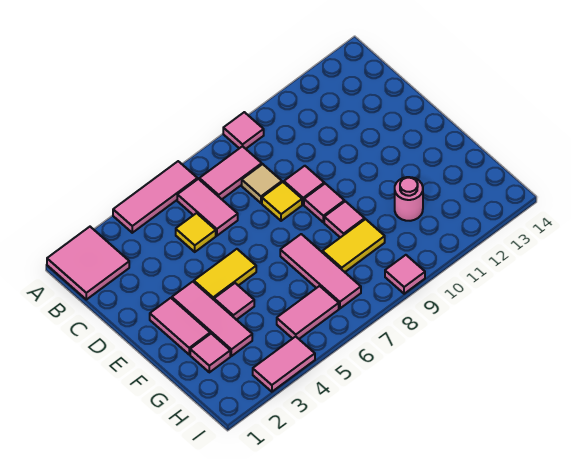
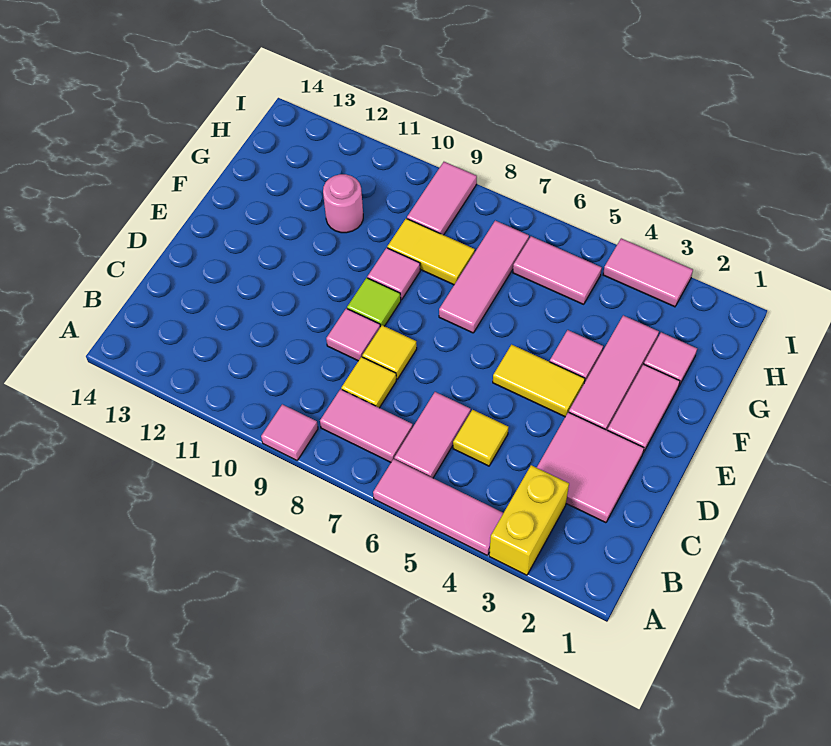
pink tile A1:B2 level 1 -> pink tile C2:D3 level 1
none -> yellow brick A3:B3 level 1
tan tile C8 level 1 -> yellow tile C8 level 1
pink tile E9 level 1 -> lime tile E9 level 1
pink tile I9 level 1 -> pink tile H9:I9 level 1

